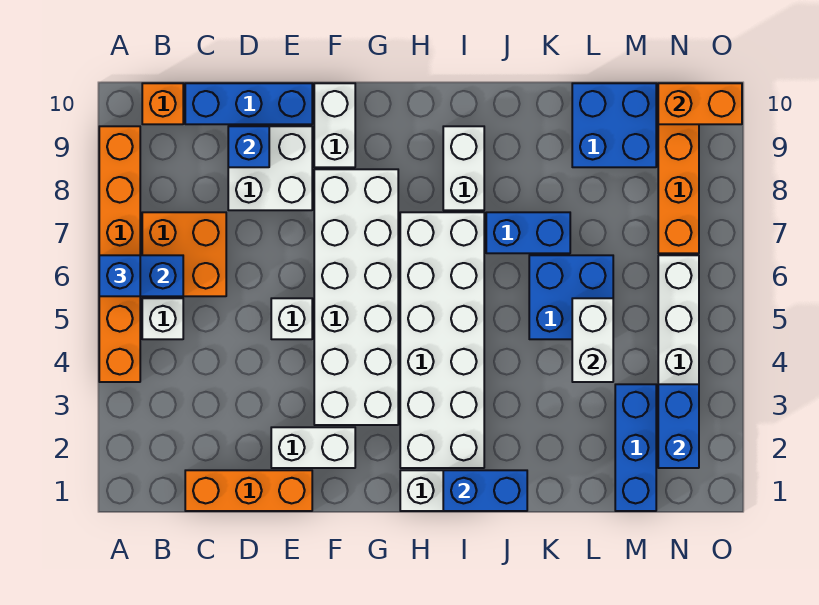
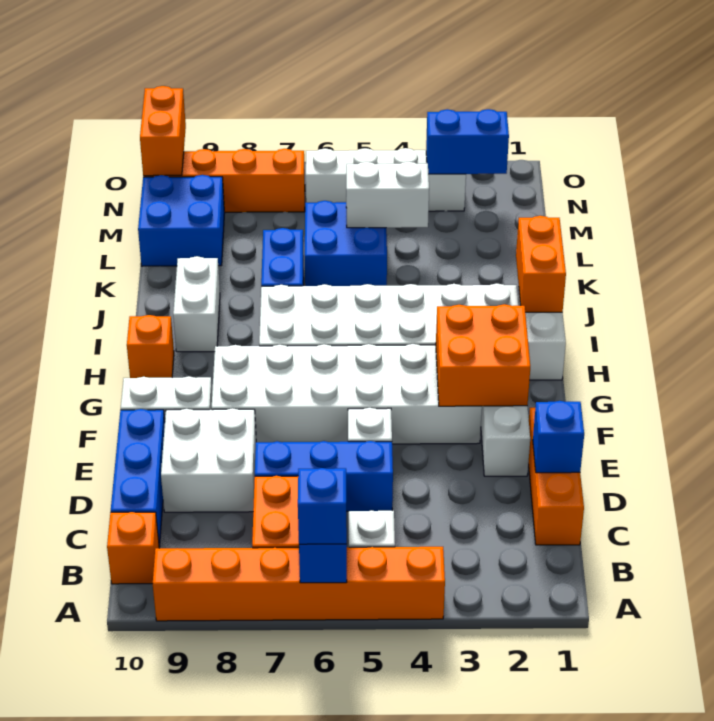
blue brick D9 level 2 -> blue brick D1 level 2
none -> orange brick F2:G3 level 2
none -> orange brick H10 level 1
blue brick I1:J1 level 2 -> orange brick I1:J1 level 2
white brick I8:I9 level 1 -> white brick I9:J9 level 1
blue brick M1:M3 level 1 -> blue brick D5:D7 level 1

